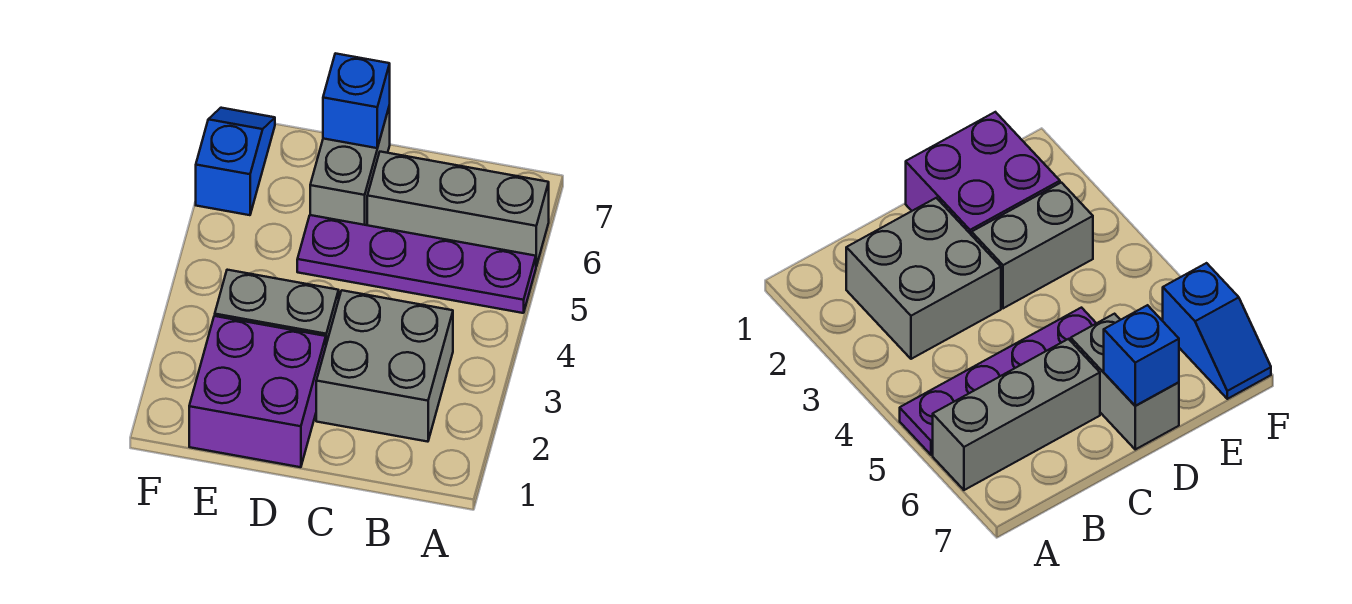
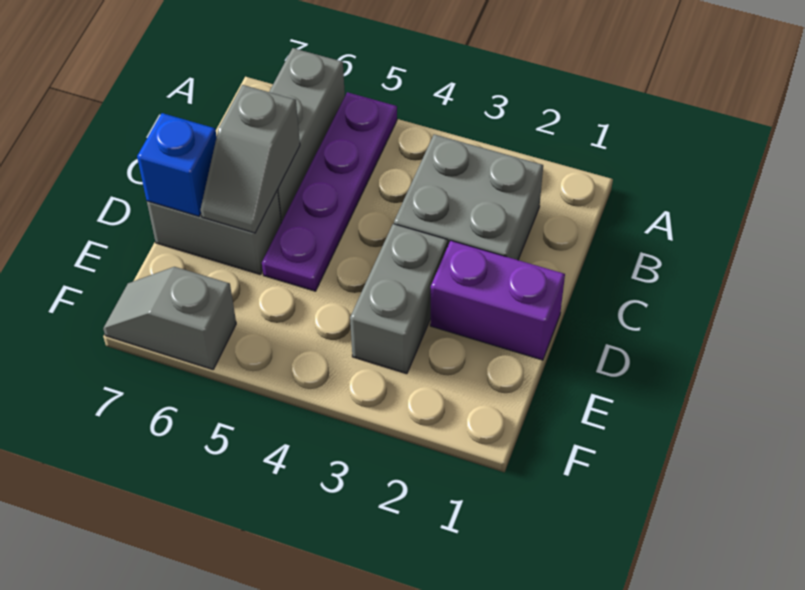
none -> grey slope C6:D6 level 2 top C
purple brick D1:E2 level 1 -> purple brick D1:D2 level 1
blue slope F6:F7 level 1 top 6 -> grey slope F6:F7 level 1 top 6

